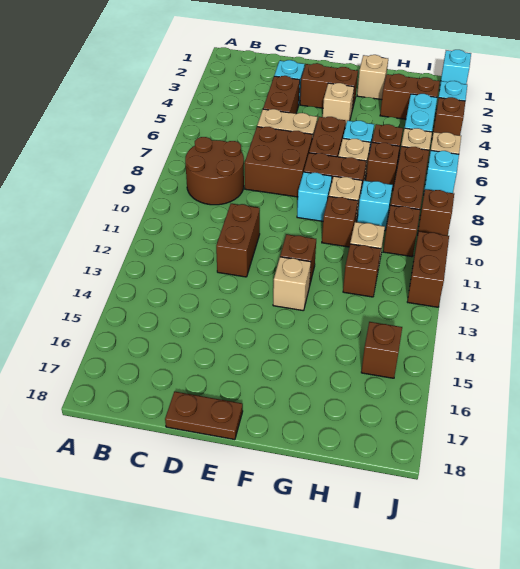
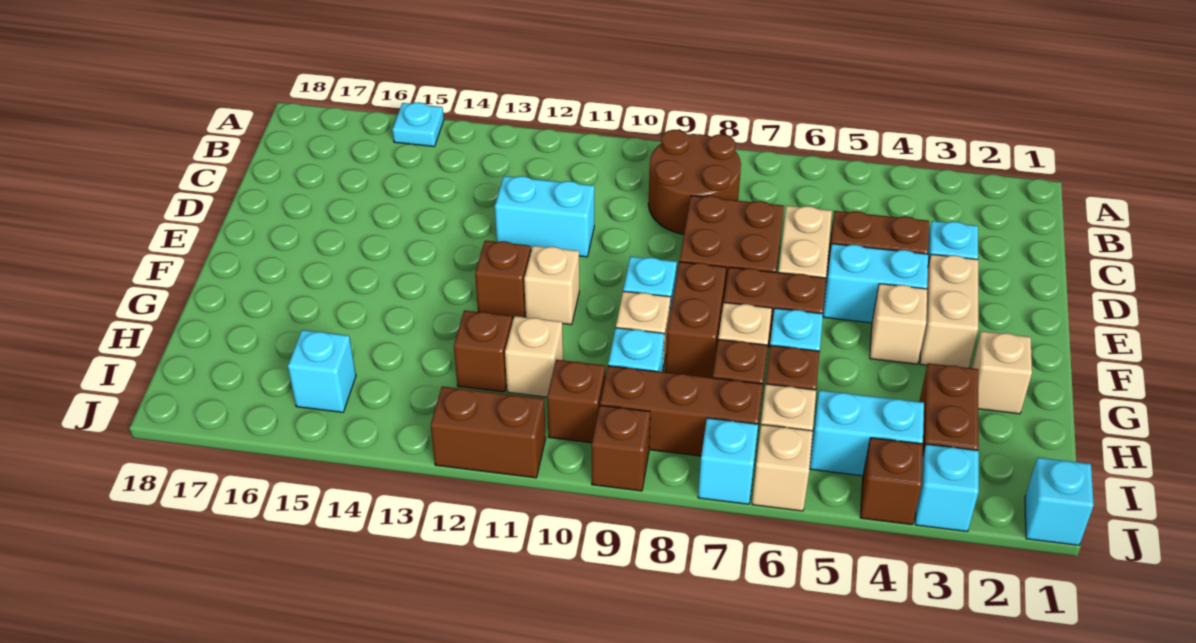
none -> cyan plate A15 level 1
brown brick D11:D12 level 1 -> cyan brick D11:D12 level 1
brown plate D18:E18 level 1 -> none
brown brick E3:F3 level 1 -> tan brick E3:F3 level 1
none -> cyan brick E4:E5 level 1
tan brick F13 level 1 -> tan brick F11 level 1
brown brick G10 level 1 -> none
brown brick I15 level 1 -> cyan brick I15 level 1

